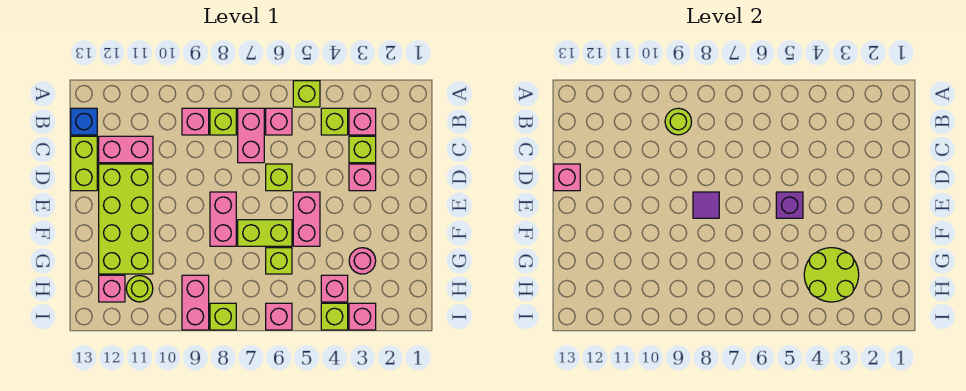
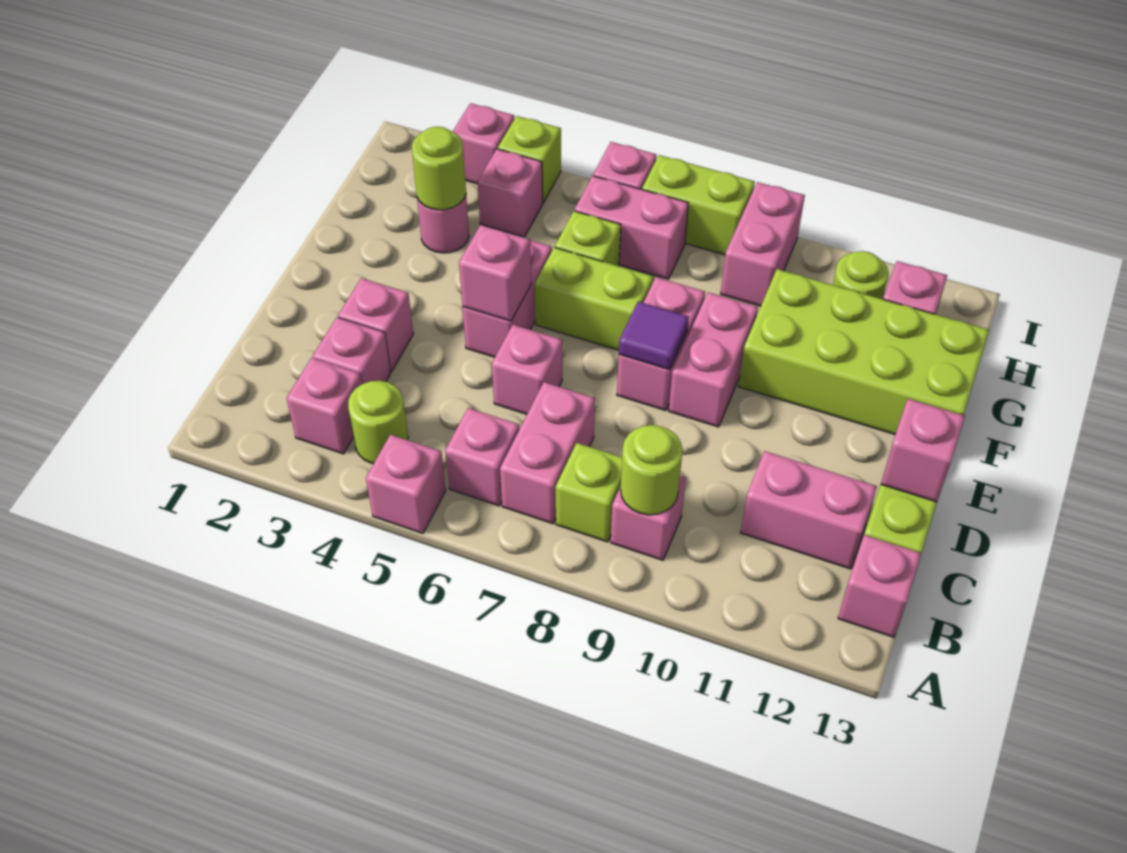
lime brick A5 level 1 -> pink brick A5 level 1
lime brick B4 level 1 -> lime round brick B4 level 1
blue brick B13 level 1 -> pink brick B13 level 1
lime brick C3 level 1 -> pink brick C3 level 1
lime brick D6 level 1 -> pink brick D6 level 1
lime brick D11:G12 level 1 -> lime brick F10:G13 level 1
purple brick E5 level 2 -> pink brick E5 level 2
none -> pink brick E9:F9 level 1
lime round brick G3:H4 level 2 -> lime round brick G3 level 2
none -> pink brick H6:H7 level 1
lime brick I8 level 1 -> lime brick I7:I8 level 1

